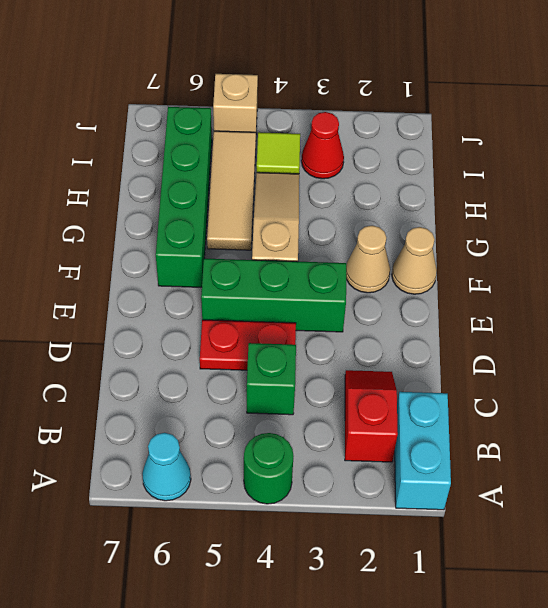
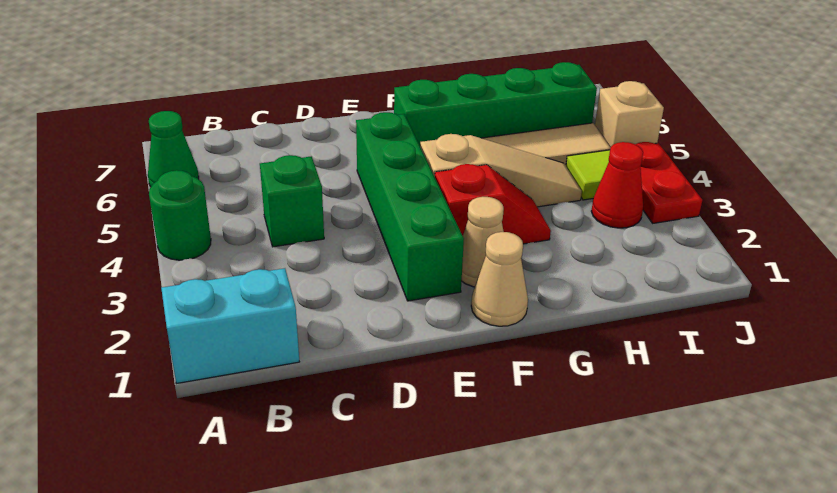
cyan cone A6 level 1 -> green cone A6 level 1
red slope B2:C2 level 1 top B -> red slope F3:G3 level 1 top F
red plate D4:D5 level 1 -> red plate J3:J4 level 1
green brick E3:E5 level 1 -> green brick E2:E5 level 1

